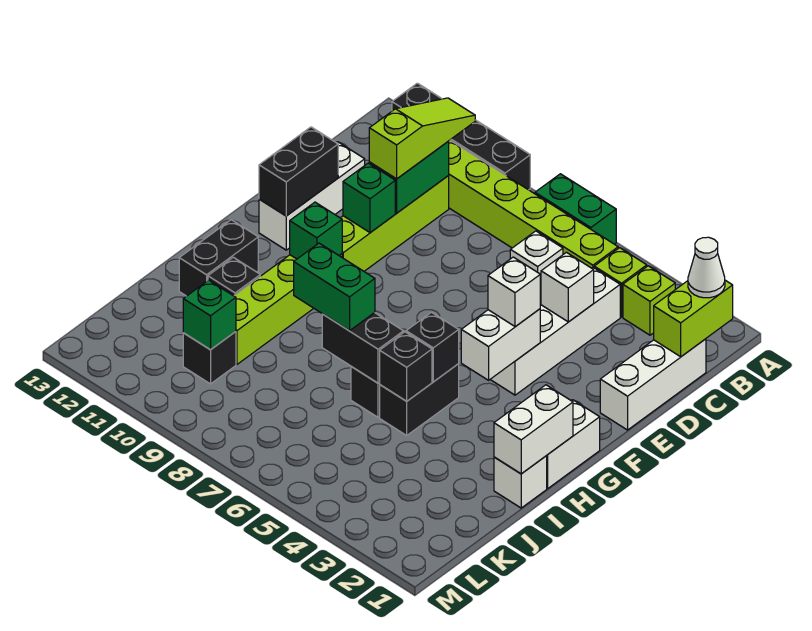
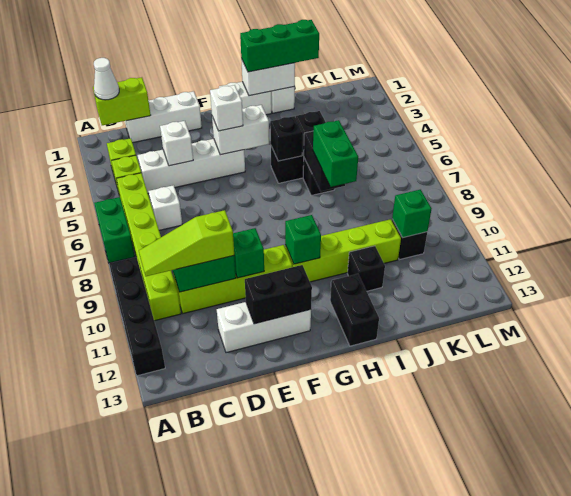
none -> green brick H1:J1 level 3
black brick H12:I12 level 1 -> black brick H12:H13 level 1

